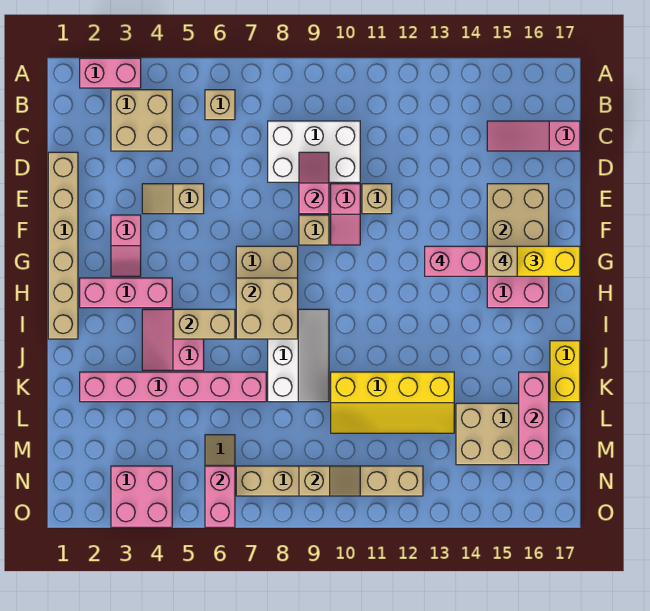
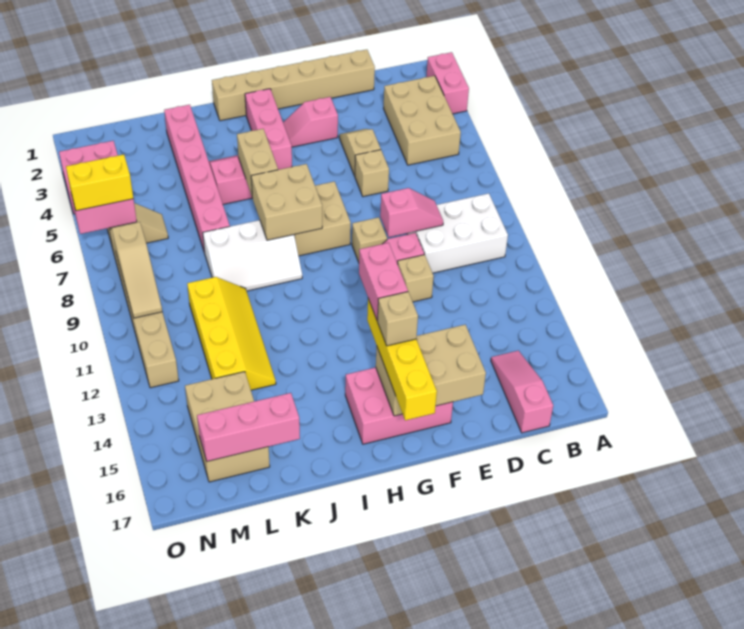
tan brick B3:C4 level 1 -> tan brick B3:C5 level 1
tan brick B6 level 1 -> tan brick E6 level 1
white brick C8:D10 level 1 -> white brick B9:D10 level 1
yellow brick J17:K17 level 1 -> yellow brick N6:O6 level 3
yellow slope K10:L13 level 1 top K -> yellow slope K10:L13 level 1 top L
tan slope N9:N10 level 2 top 9 -> tan slope N8:N10 level 2 top 8

